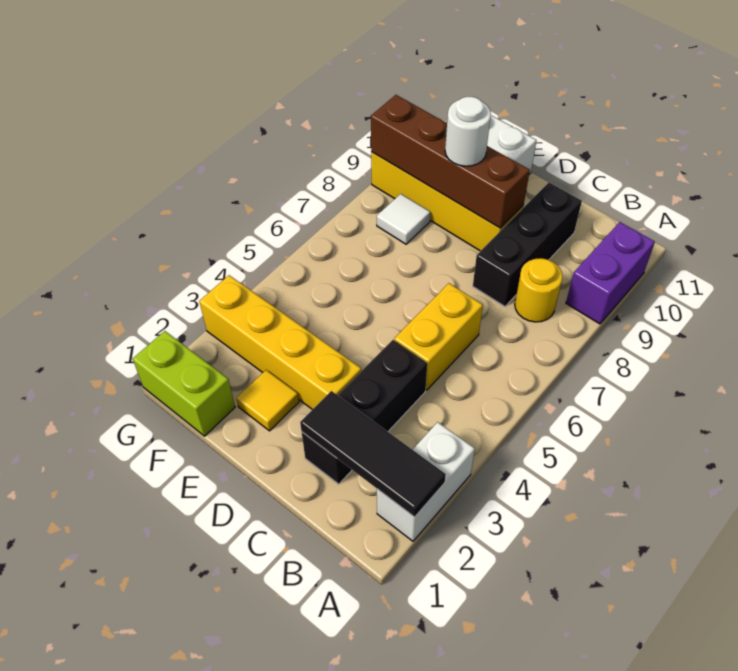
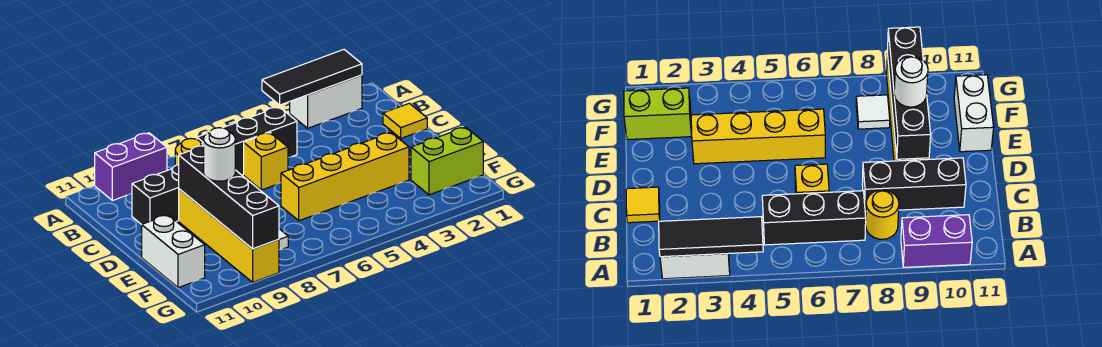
black tile A2:C2 level 2 -> black tile A2:A4 level 2
black brick C2:C4 level 1 -> black brick B5:B7 level 1
yellow brick C5:C6 level 1 -> yellow brick C6 level 1
yellow brick D3:G3 level 1 -> yellow brick E3:E6 level 1
brown brick D9:G9 level 2 -> black brick D9:G9 level 2
yellow tile E2 level 1 -> yellow tile C1 level 1
lime brick F1:G1 level 1 -> lime brick F1:F2 level 1

